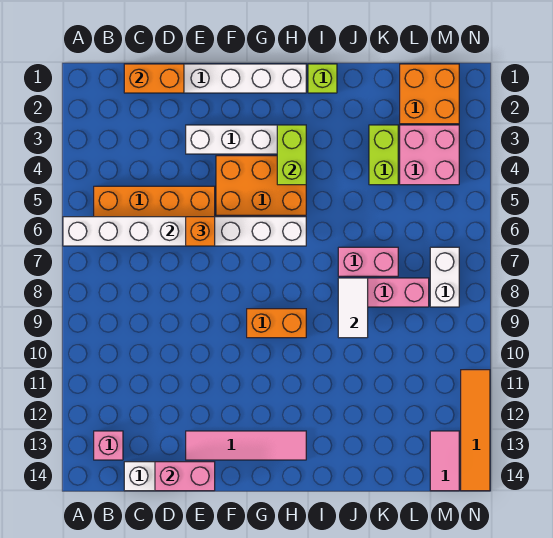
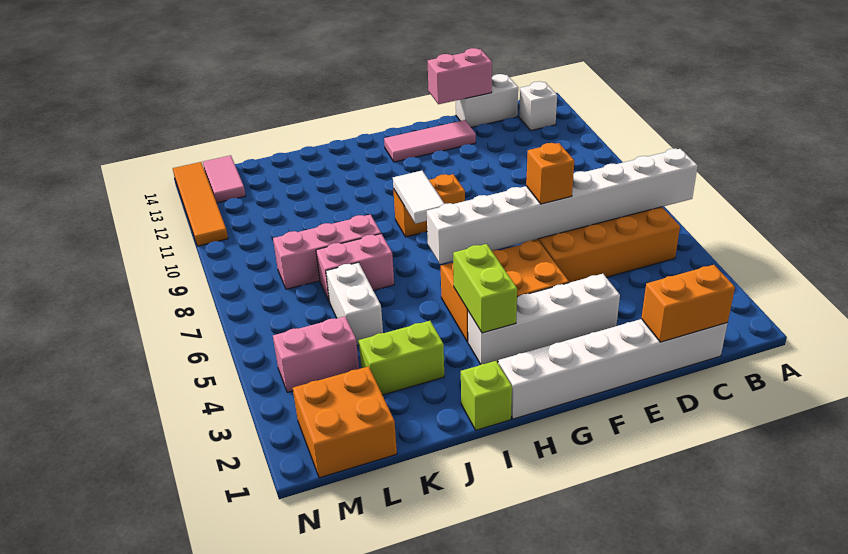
pink brick B13 level 1 -> white brick B13 level 1
pink tile E13:H13 level 1 -> pink tile E13:G13 level 1
white tile J8:J9 level 2 -> white tile H8:H9 level 2
lime brick K3:K4 level 1 -> lime brick J3:K3 level 1
pink brick L3:M4 level 1 -> pink brick L4:M4 level 1
white brick M7:M8 level 1 -> white brick K5:K6 level 1

